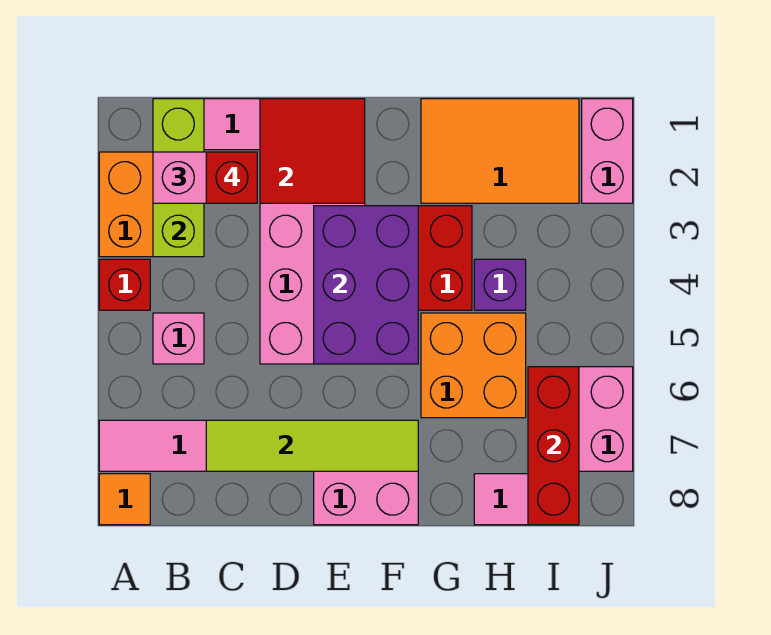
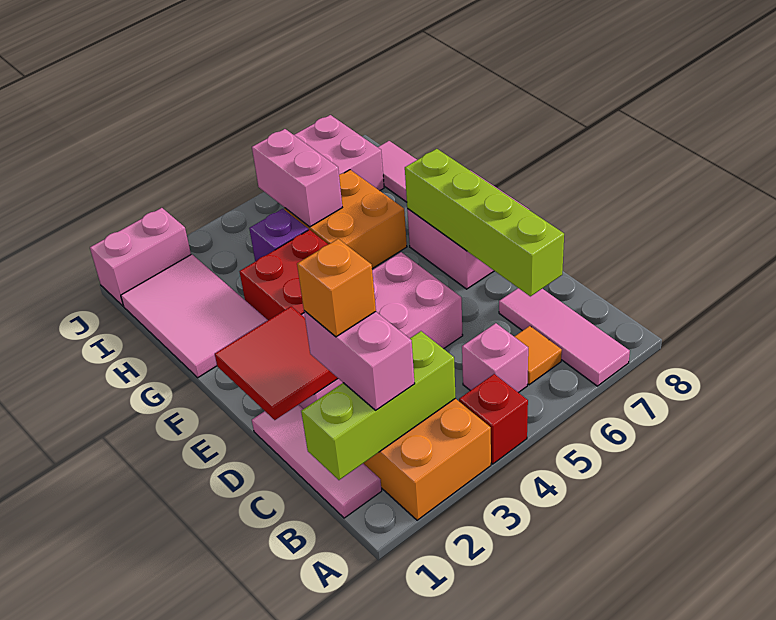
orange tile A8 level 1 -> orange tile B6 level 1
red brick C2 level 4 -> orange brick C2 level 4
lime tile C7:F7 level 2 -> lime brick C7:F7 level 2
purple brick E3:F5 level 2 -> none
orange tile G1:I2 level 1 -> pink tile G1:I2 level 1
none -> pink brick H5:I5 level 2
red brick I6:I8 level 2 -> none

